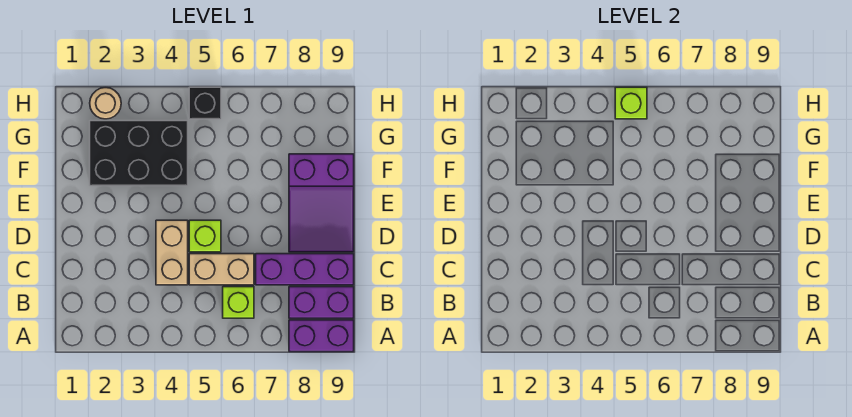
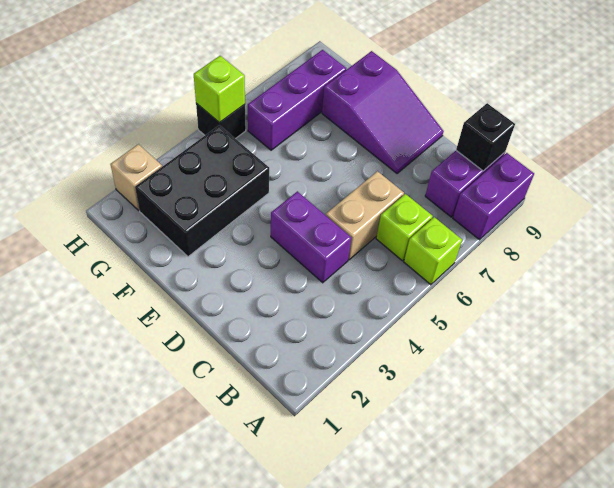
none -> black brick B9 level 2
tan brick C4:D4 level 1 -> purple brick C4:D4 level 1
purple brick C7:C9 level 1 -> purple brick G6:G8 level 1
lime brick D5 level 1 -> lime brick A6 level 1
tan round brick H2 level 1 -> tan brick H2 level 1

